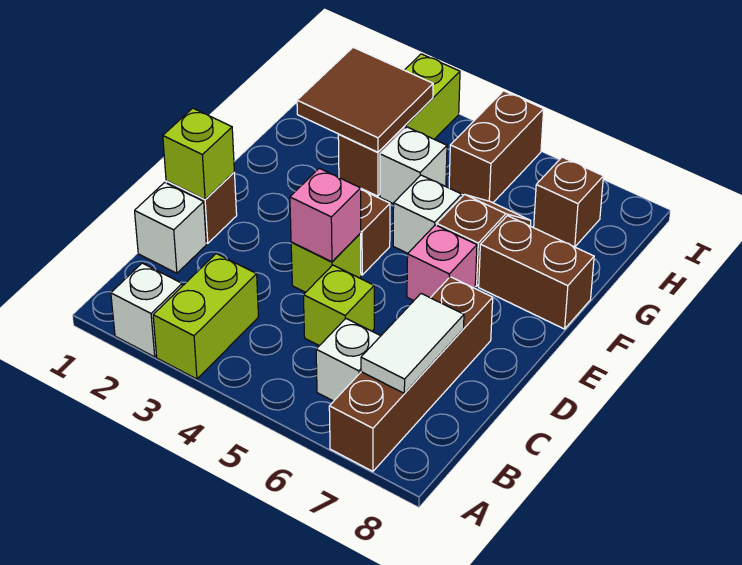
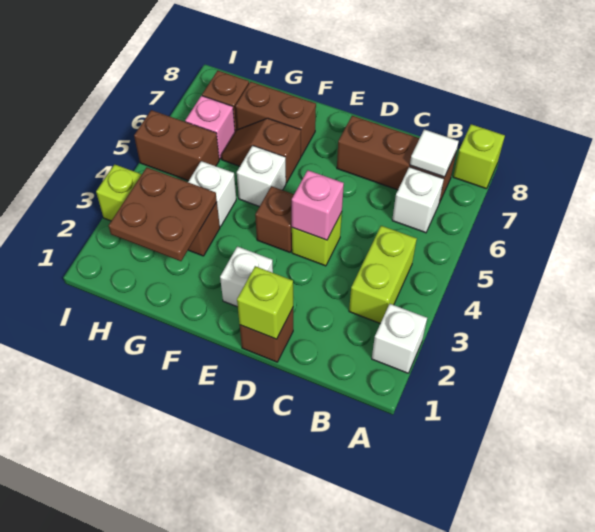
lime brick A3:B3 level 1 -> lime brick B3:B4 level 1
brown brick A7:D7 level 1 -> brown brick B7:D7 level 1
white tile B7:C7 level 2 -> white tile B7 level 2
white brick C1 level 1 -> white brick E2 level 1
lime brick C5 level 1 -> lime brick A8 level 1
pink brick E6 level 1 -> pink brick H6 level 1
brown brick F7:F8 level 1 -> brown brick F7:G7 level 1
brown tile G2:H3 level 2 -> brown plate G2:H3 level 2

